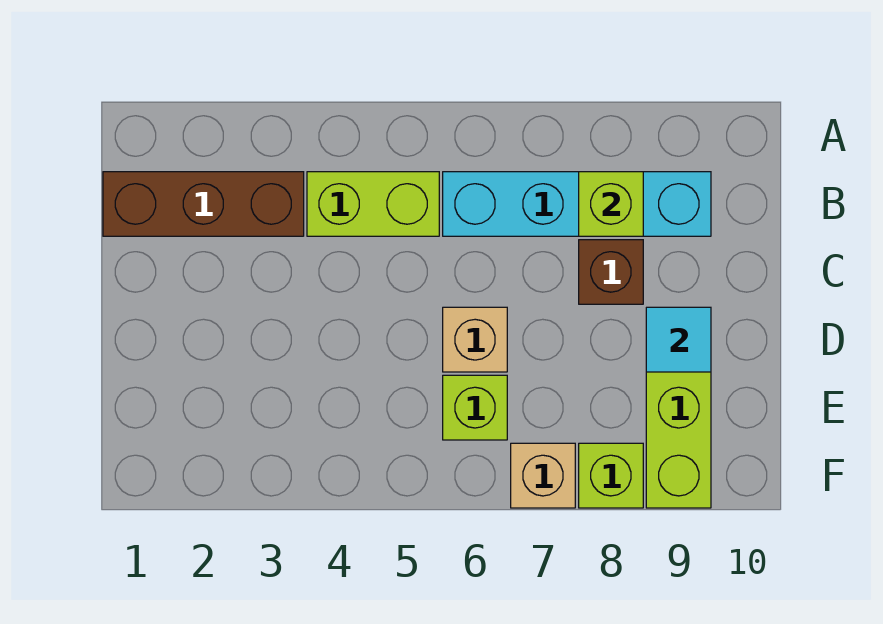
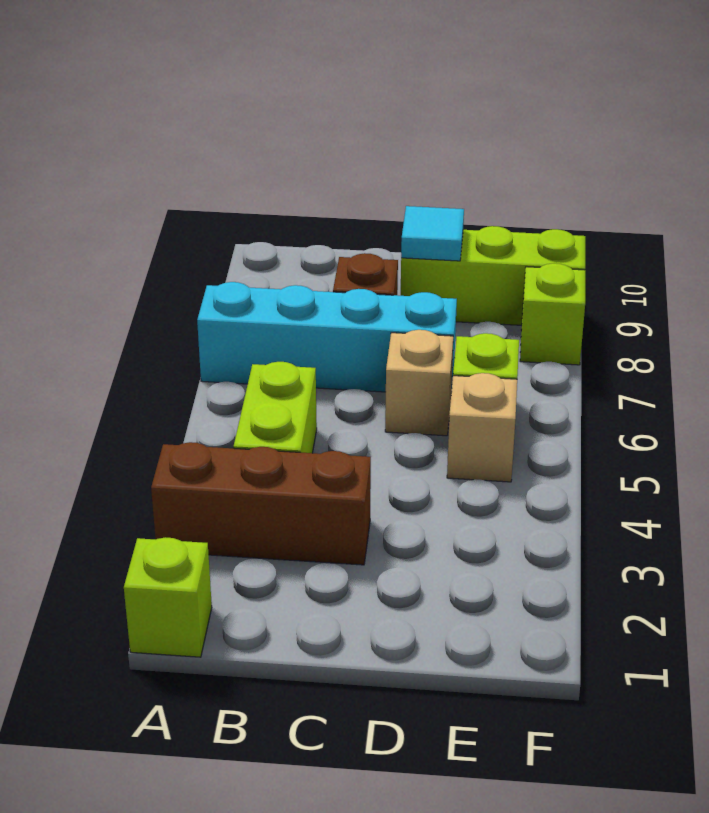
brown brick B1:B3 level 1 -> brown brick A3:C3 level 1
cyan brick B6:B9 level 1 -> cyan brick A7:D7 level 1
lime brick B8 level 2 -> lime brick A1 level 1
tan brick F7 level 1 -> tan brick E5 level 1

